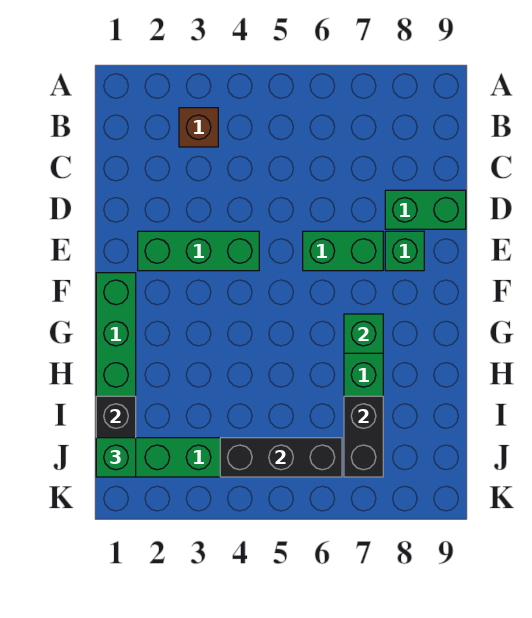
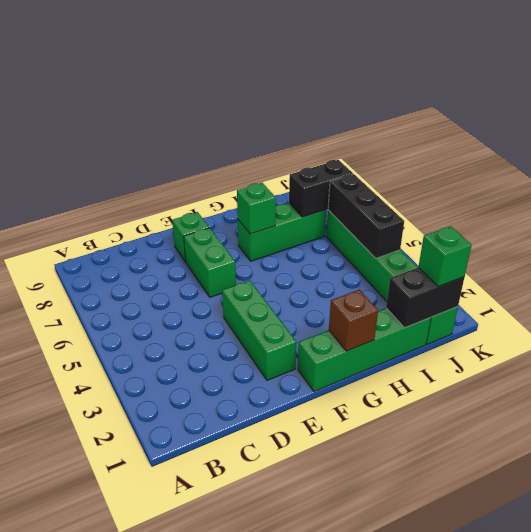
brown brick B3 level 1 -> brown brick G1 level 2
green brick D8:D9 level 1 -> none

